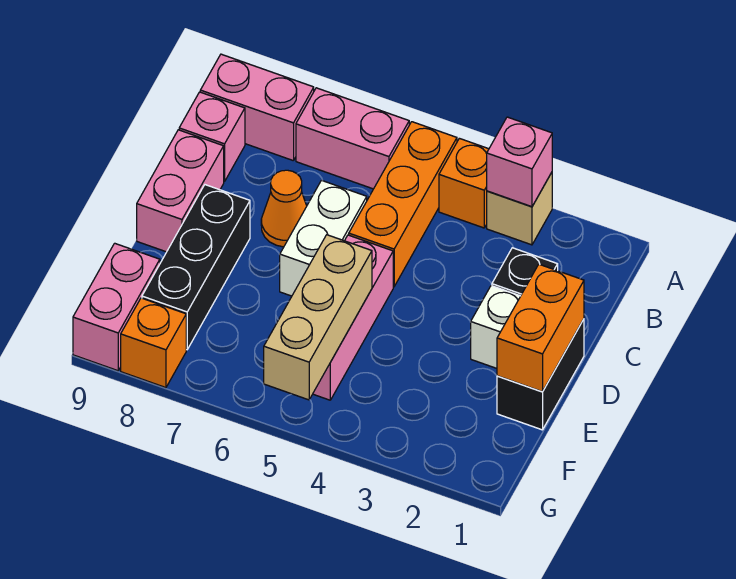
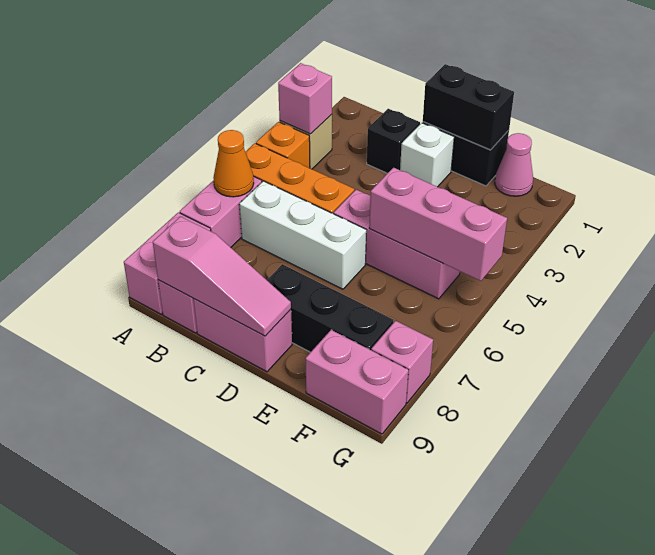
none -> pink slope B9:D9 level 2 top B
white brick C6:D6 level 1 -> white brick B6:D6 level 1
orange cone C7 level 1 -> orange cone A6 level 2
orange brick D1:E1 level 2 -> black brick D1:E1 level 2
tan brick E5:G5 level 2 -> pink brick E5:G5 level 2
none -> pink cone F1 level 1
orange brick G8 level 1 -> pink brick G8 level 1

